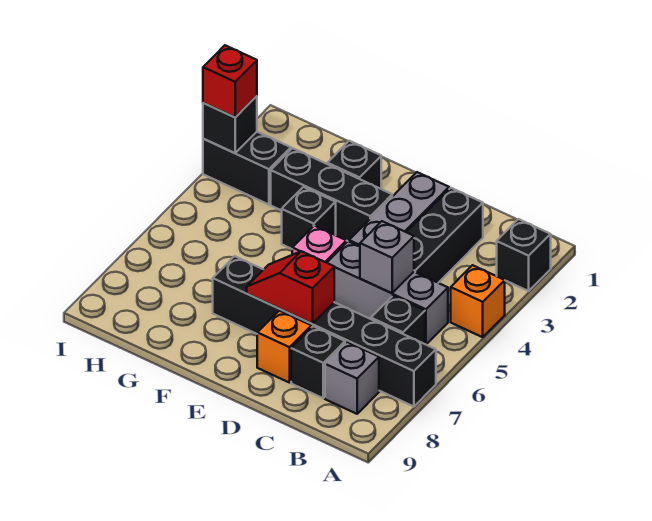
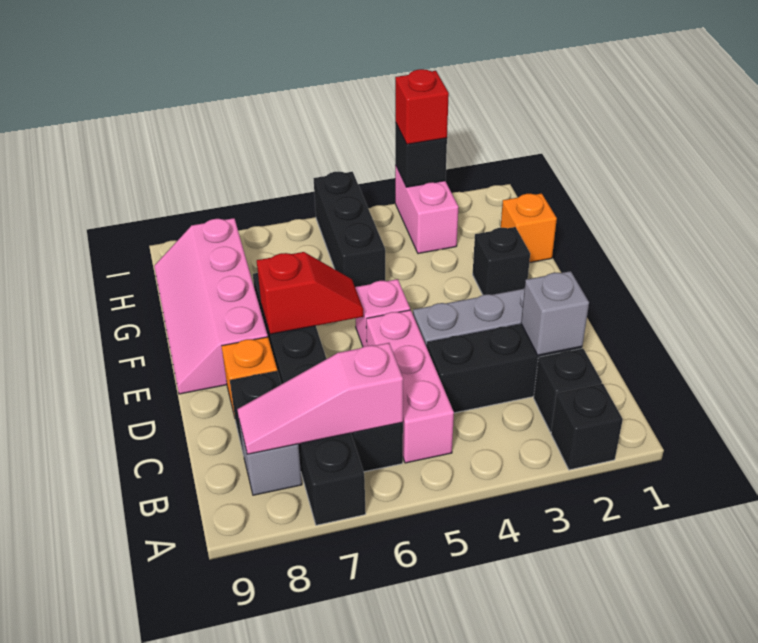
orange brick A4 level 1 -> orange brick G1 level 1
grey brick B5:D5 level 1 -> pink brick B5:D5 level 1
none -> pink slope B6:B8 level 2 top 6
grey brick C5 level 2 -> grey brick C2 level 2
red slope D7:E7 level 2 top D -> red slope E6:E7 level 2 top 7
black brick E3:G3 level 1 -> black brick G5:I5 level 1
none -> pink slope E8:H9 level 1 top 8
black brick F4 level 1 -> black brick B2 level 1
black brick H3:I3 level 1 -> pink brick H3:I3 level 1

